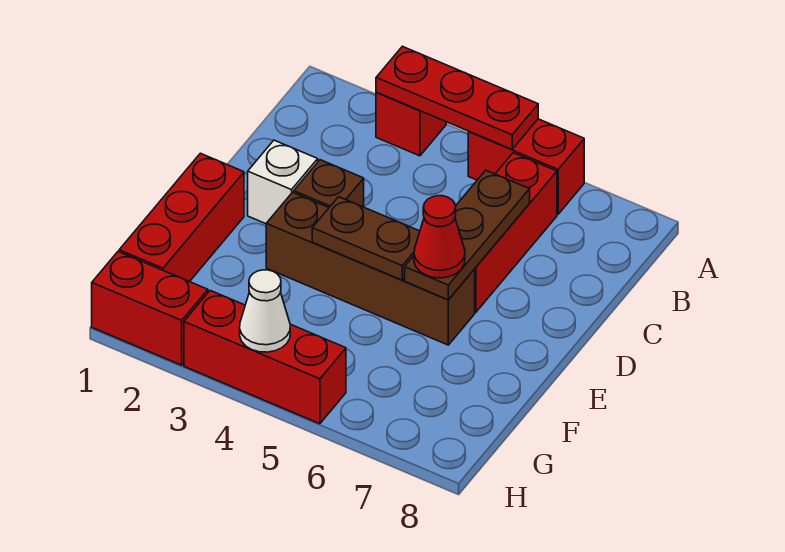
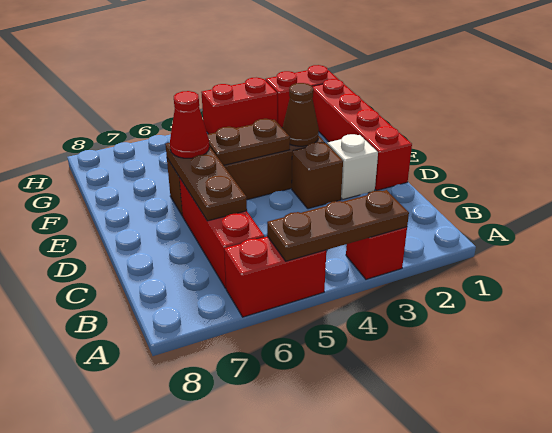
red plate A3:A5 level 2 -> brown plate A3:A5 level 2
red brick E1:G1 level 1 -> red brick D1:G1 level 1
none -> brown cone E3 level 2
red brick H3:H5 level 1 -> red brick H3:H4 level 1
white cone H4 level 2 -> none

